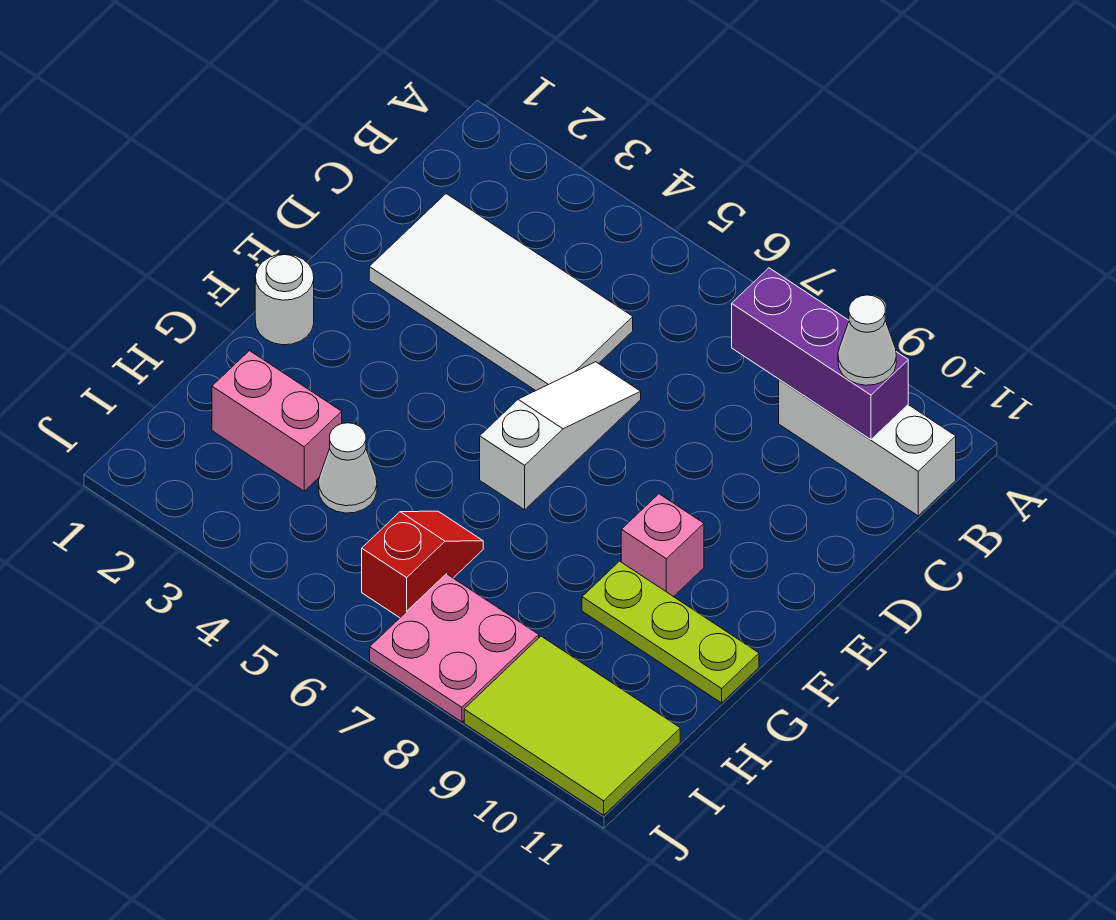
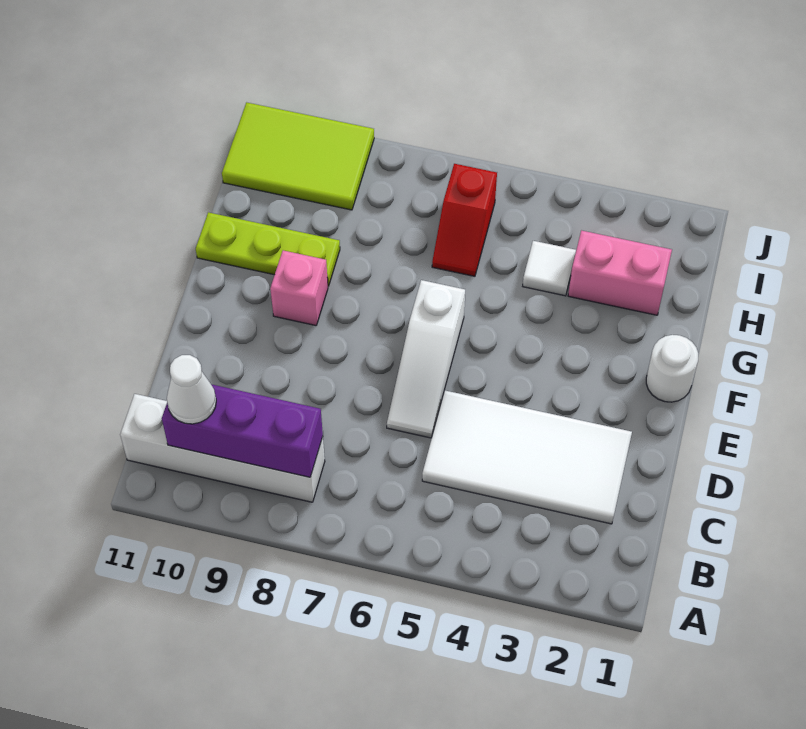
white brick B9:B11 level 1 -> white brick B8:B11 level 1
white cone H4 level 1 -> white tile H4 level 1
pink plate I7:J8 level 1 -> none

